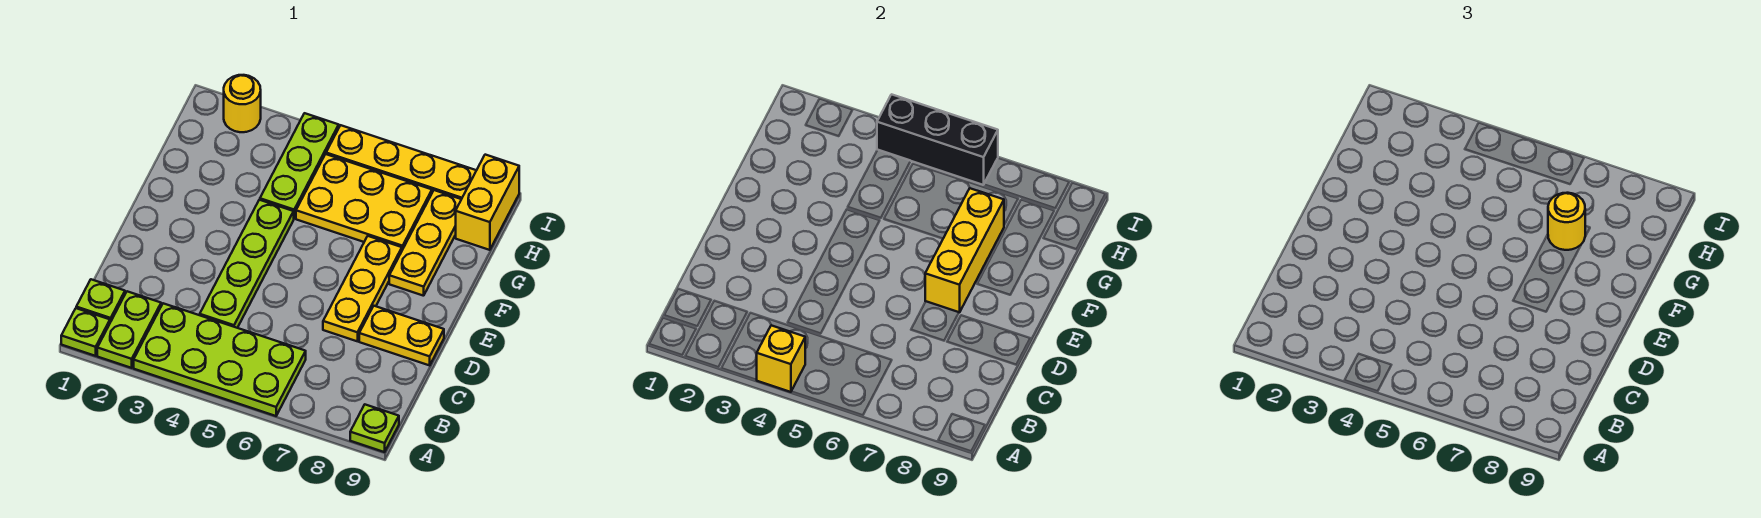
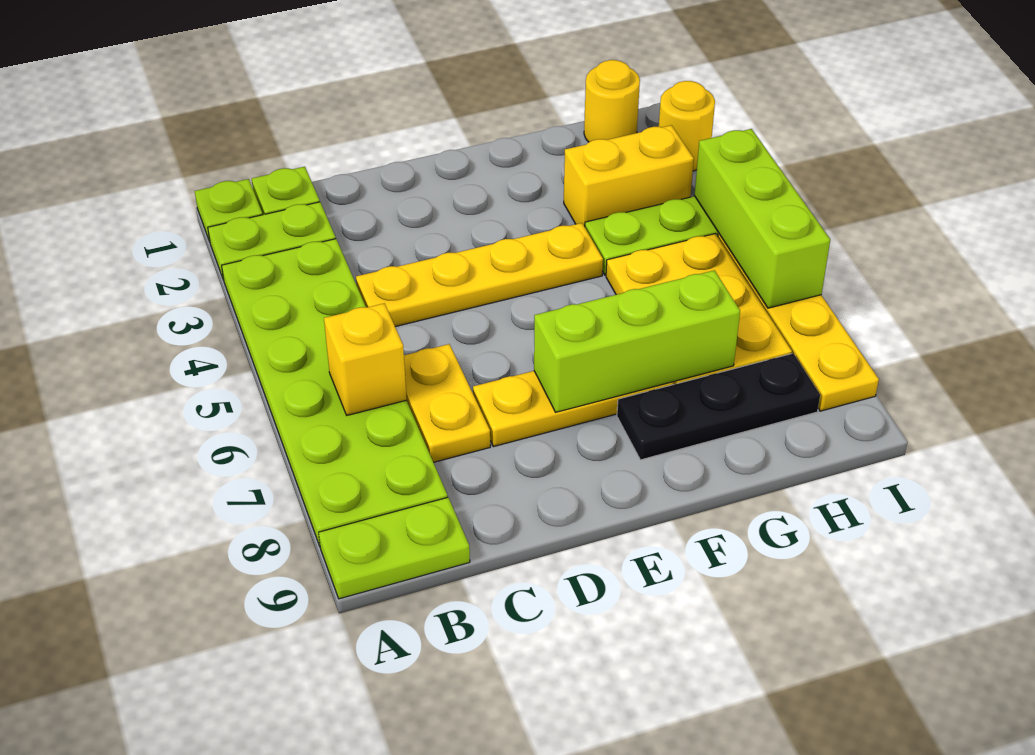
lime plate A3:B6 level 1 -> lime plate A3:B8 level 1
yellow brick A4 level 2 -> yellow brick B6 level 2
lime plate A9 level 1 -> lime plate A9:B9 level 1
lime plate C4:F4 level 1 -> yellow plate C4:F4 level 1
yellow plate D8:D9 level 1 -> yellow plate C6:C7 level 1
yellow brick E7:G7 level 2 -> lime brick E7:G7 level 2
yellow plate F8:H8 level 1 -> black plate F8:H8 level 1
yellow round brick G7 level 3 -> yellow round brick H1 level 1
yellow brick H9:I9 level 1 -> yellow brick G3:H3 level 1
black brick I4:I6 level 2 -> lime brick I4:I6 level 2

